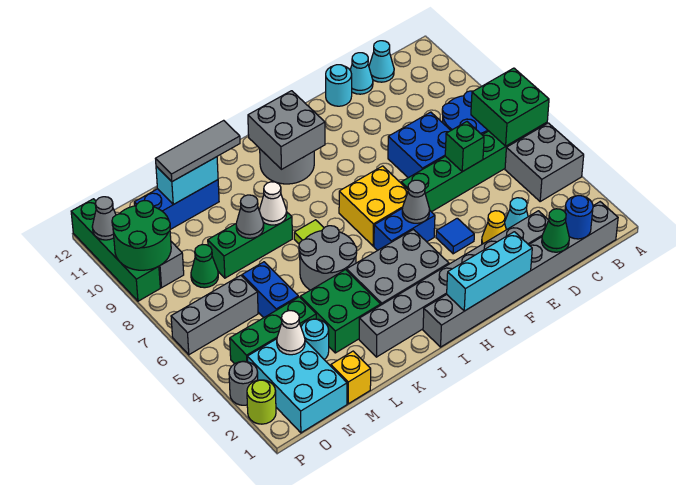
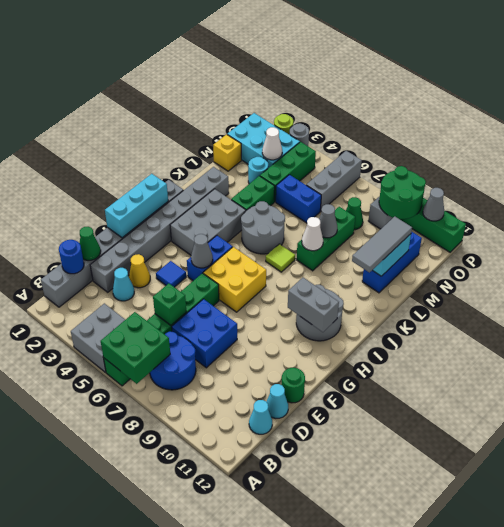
cyan round brick E12 level 1 -> green round brick E12 level 1
grey brick H10:I11 level 2 -> grey brick H10:H11 level 2
green brick K3:L4 level 1 -> green brick K4:L4 level 1

